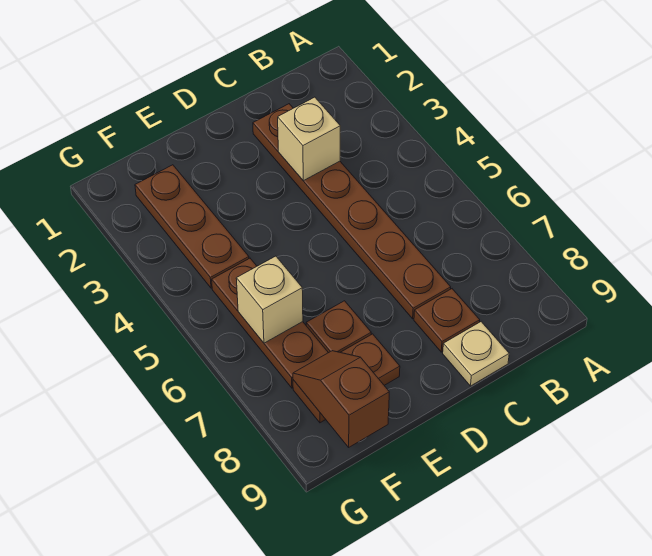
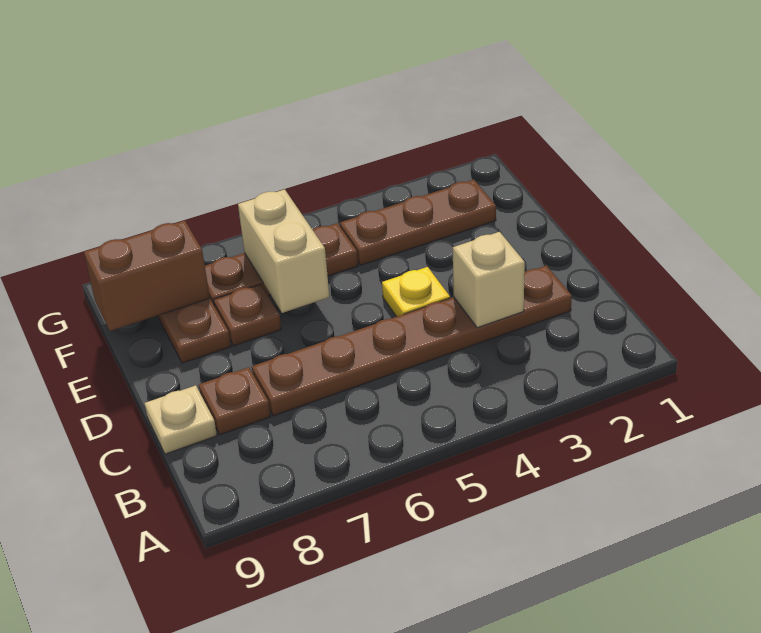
none -> yellow plate D4 level 1
tan brick F6 level 2 -> tan brick E6:F6 level 2
brown slope F8:F9 level 2 top 9 -> brown brick F8:F9 level 2

